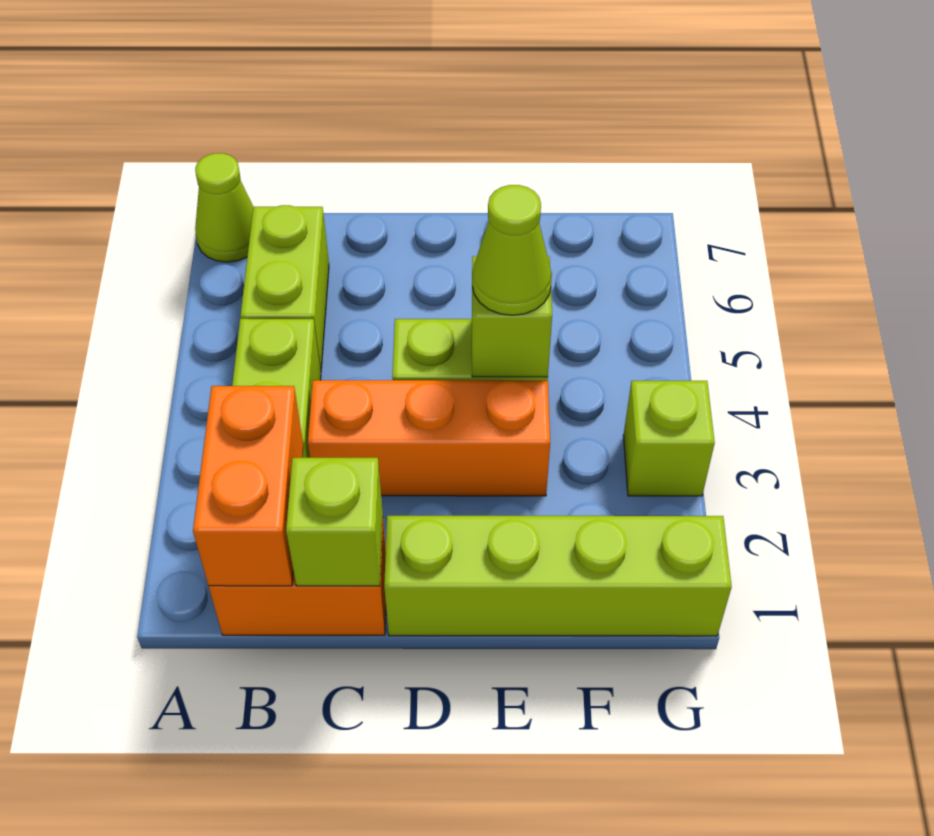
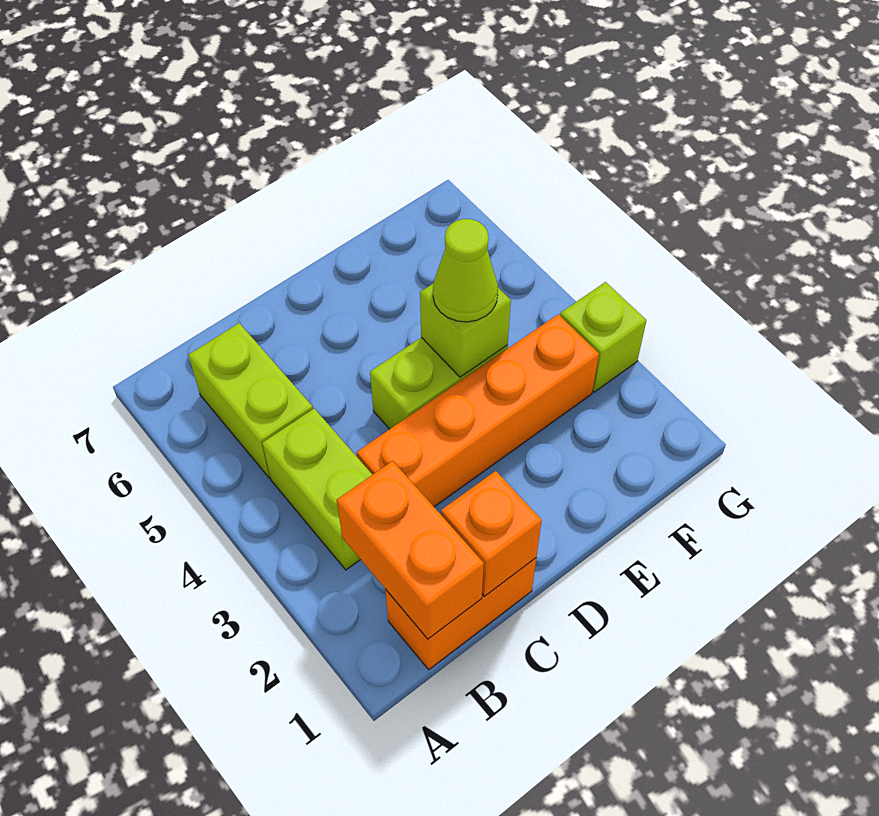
lime cone A7 level 1 -> none
lime brick C1 level 2 -> orange brick C1 level 2
orange brick C3:E3 level 1 -> orange brick C3:F3 level 1
lime brick D1:G1 level 1 -> none

